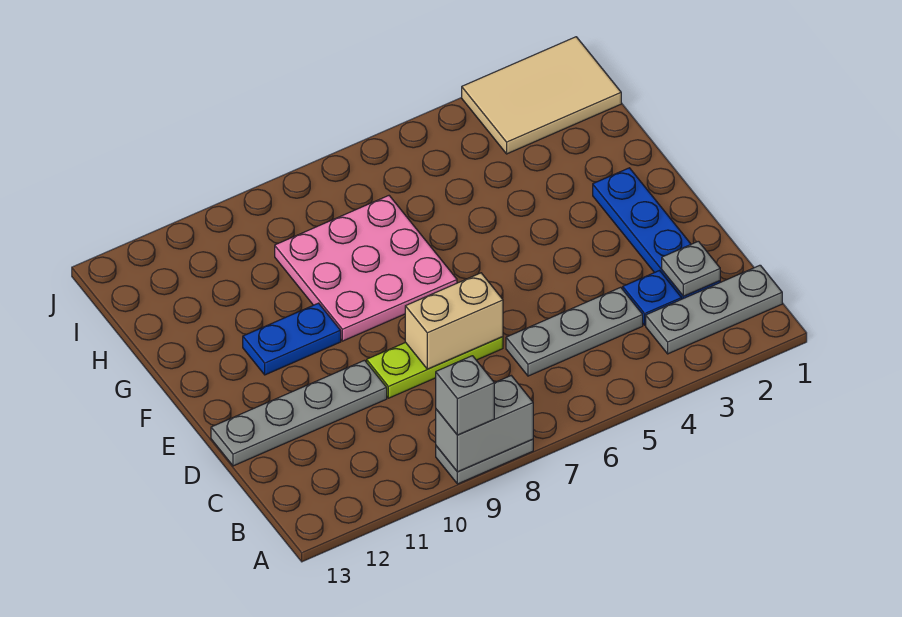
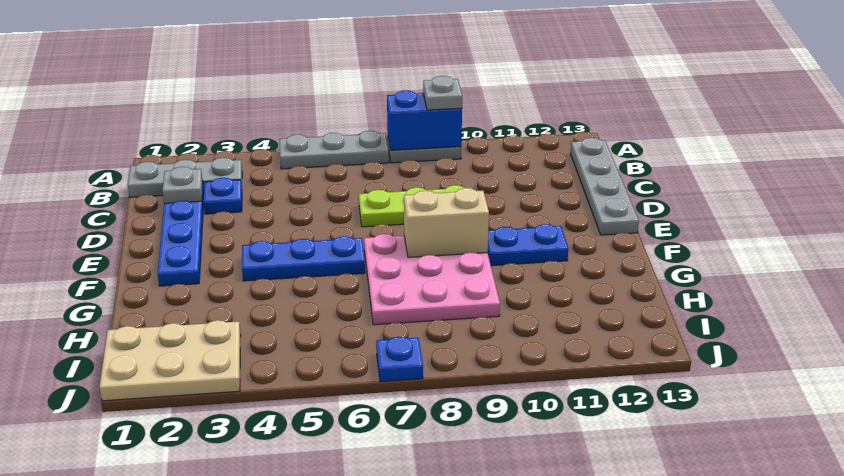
grey brick A8:A9 level 2 -> blue brick A8:A9 level 2
grey brick A9 level 3 -> grey plate A9 level 3
grey plate C4:C6 level 1 -> grey plate A5:A7 level 1
tan brick D7:D8 level 2 -> tan brick F8:F9 level 2
grey plate D10:D13 level 1 -> grey plate B13:E13 level 1
none -> blue plate F4:F6 level 1
tan tile I1:J3 level 1 -> tan plate I1:J3 level 1
none -> blue plate J7 level 1

